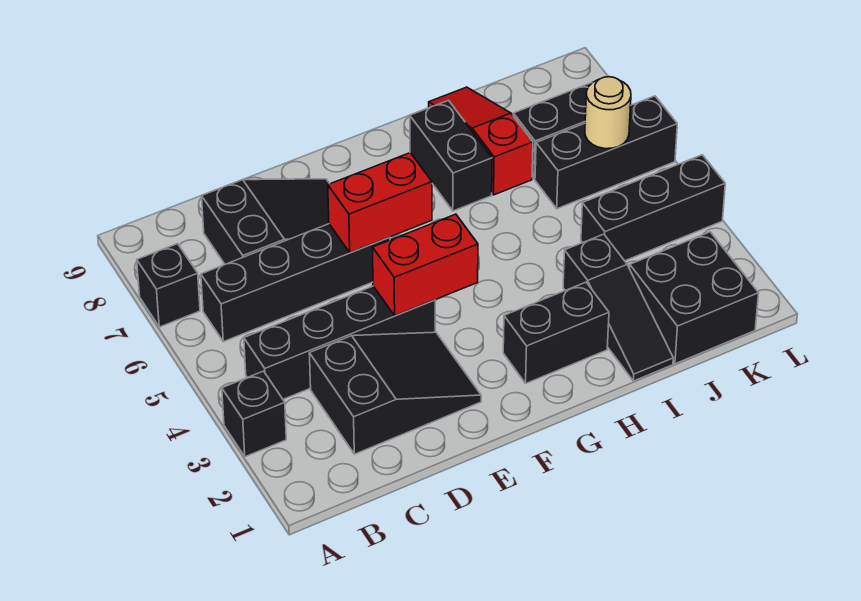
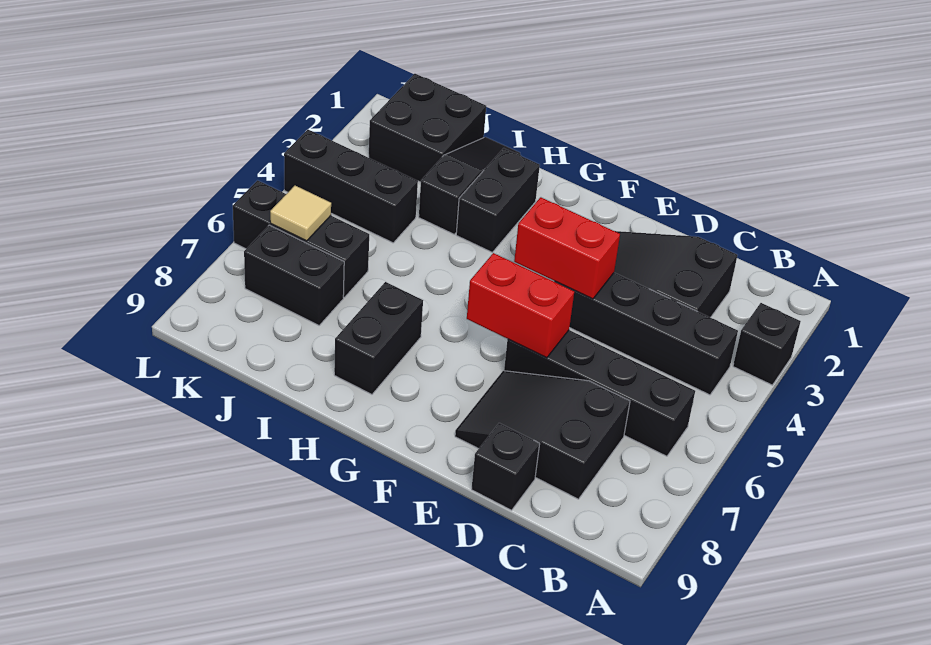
black brick A7 level 1 -> black brick D9 level 1
black brick G2:H2 level 1 -> black brick H2:H3 level 1
red slope I7:I9 level 1 top 7 -> none
tan round brick K6 level 2 -> tan tile K6 level 2

